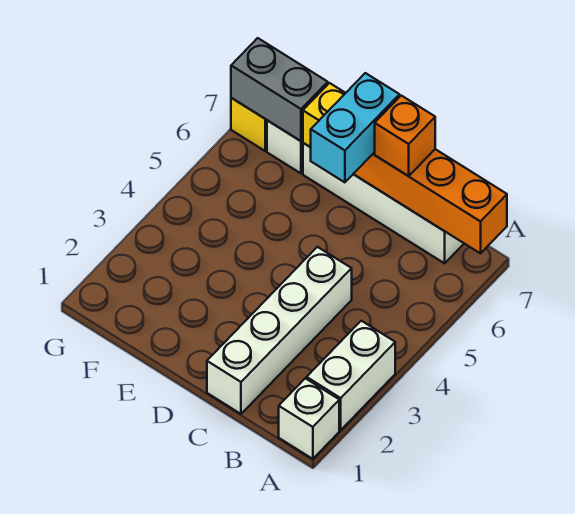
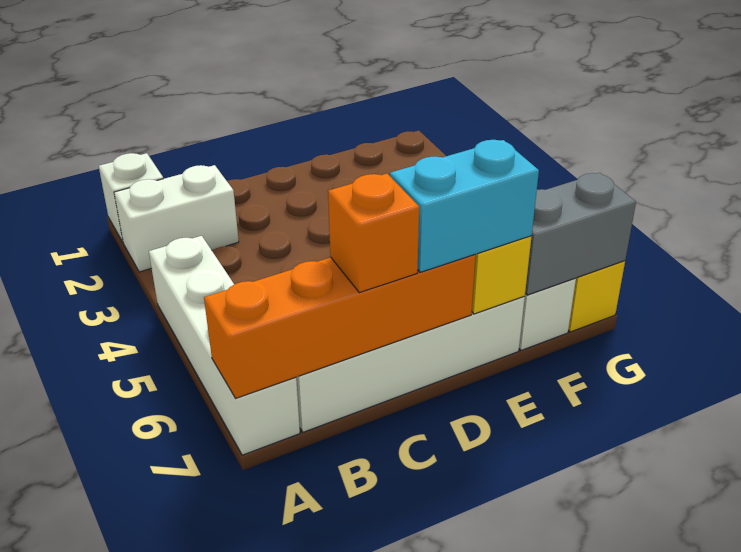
white brick A2:A3 level 1 -> white brick A2:B2 level 1
white brick C1:C4 level 1 -> white brick A4:A7 level 1
cyan brick D6:D7 level 3 -> cyan brick D7:E7 level 3

